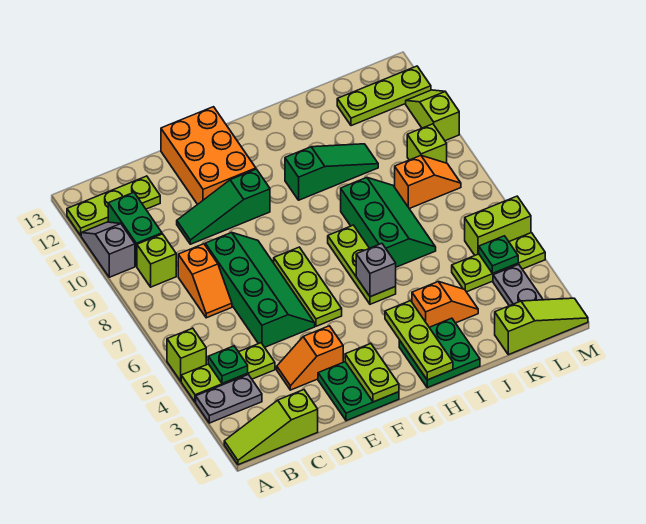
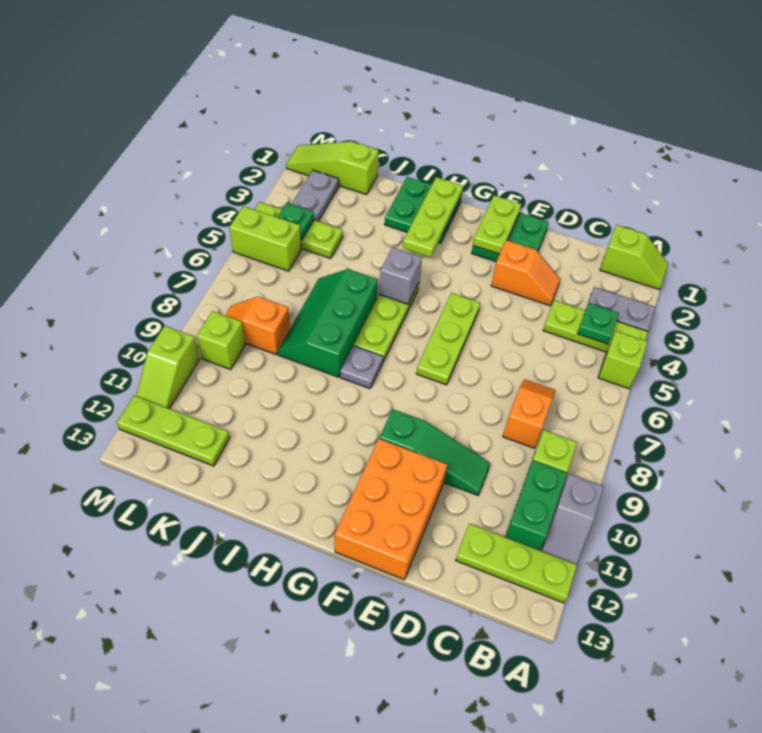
lime slope A1:C1 level 1 top C -> lime slope A1:B1 level 1 top B
green slope D5:E8 level 1 top D -> none
none -> grey plate H8 level 1
green slope H10:J10 level 1 top H -> none
orange slope I3:J3 level 1 top I -> none

